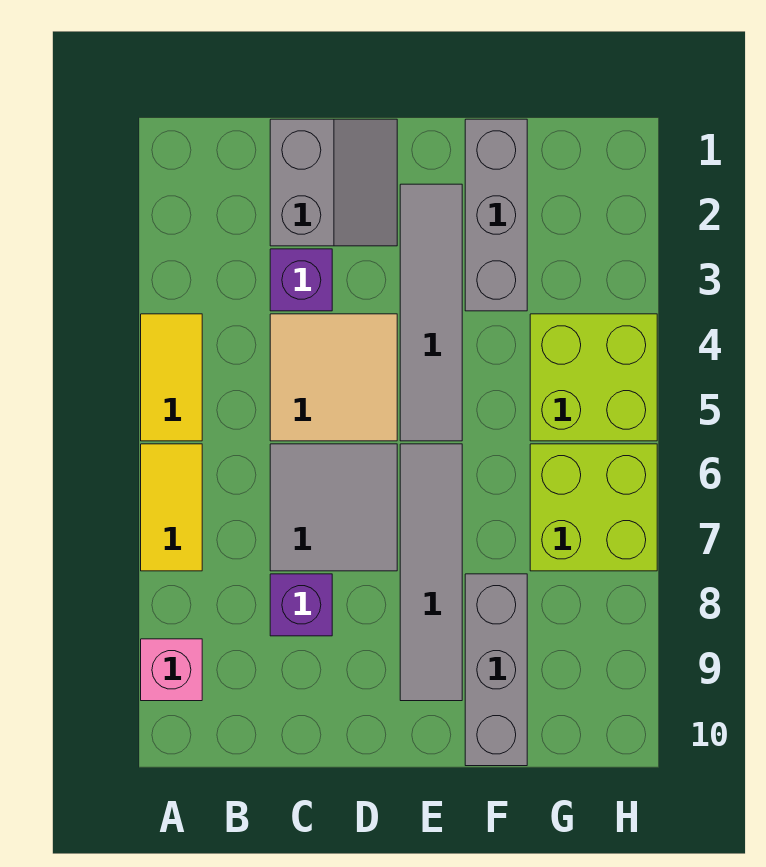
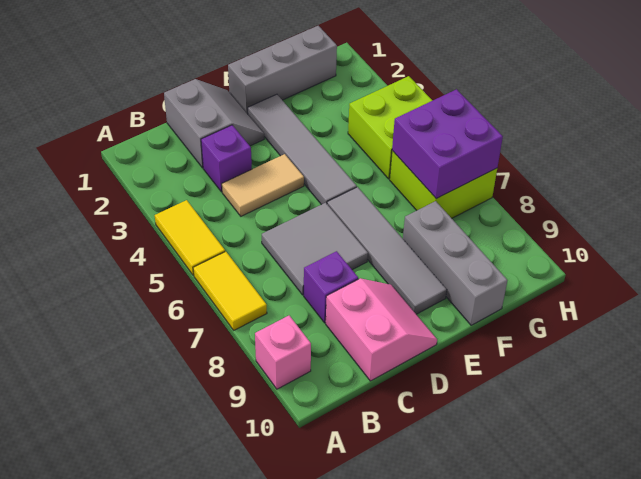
tan tile C4:D5 level 1 -> tan tile C4:D4 level 1
none -> pink slope C9:D10 level 1 top C
grey brick F1:F3 level 1 -> grey brick E1:G1 level 1
none -> purple brick G6:H7 level 2

